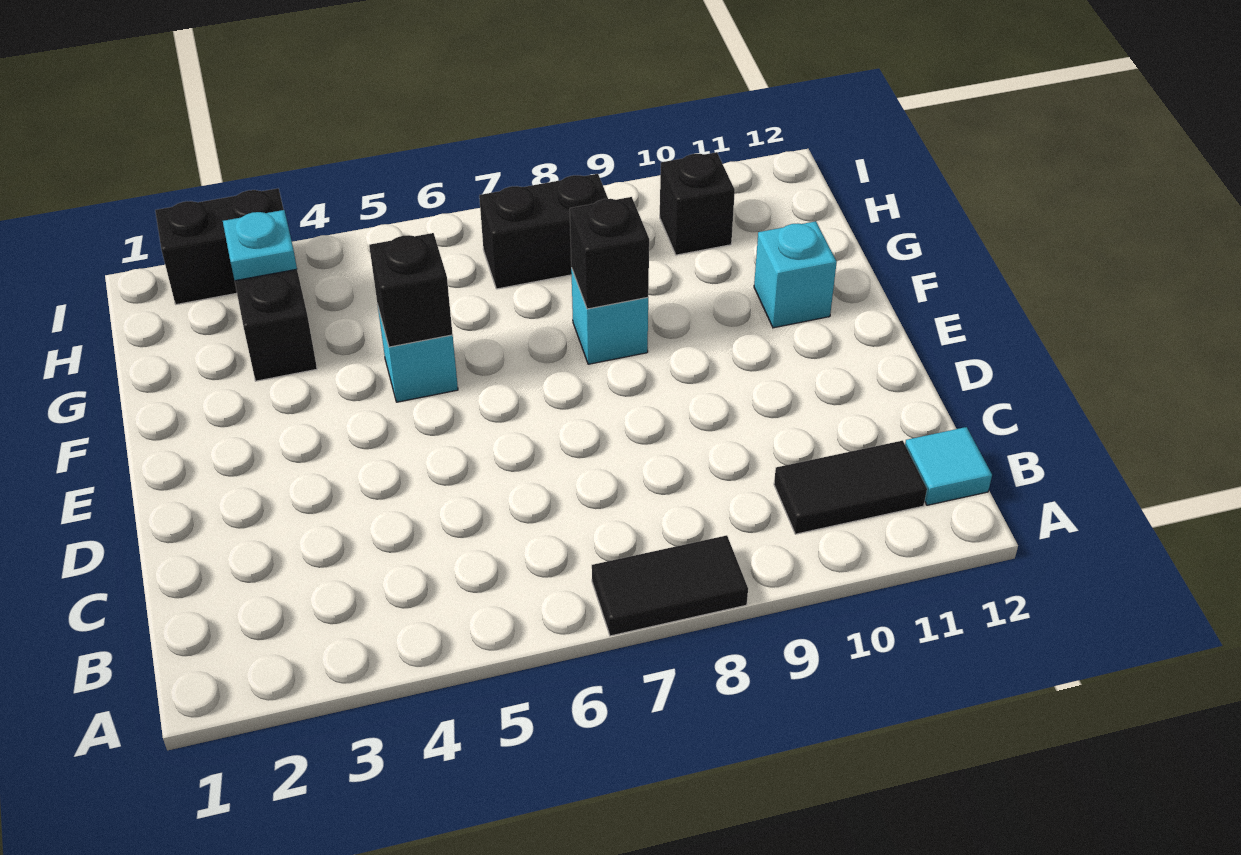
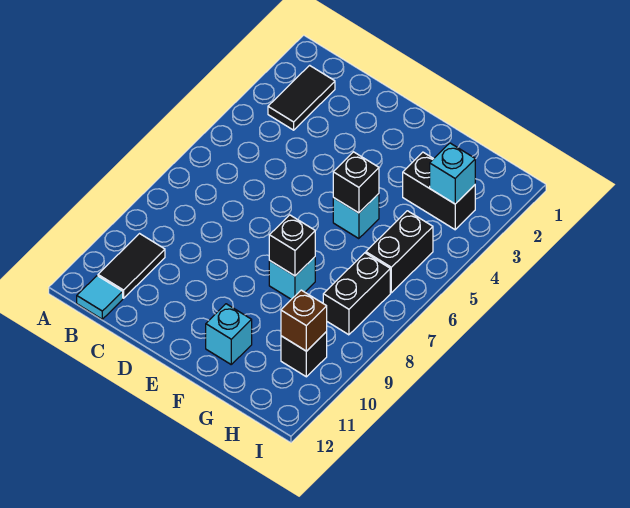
black tile A7:A8 level 1 -> black tile B2:B3 level 1
cyan plate H3 level 2 -> cyan brick H3 level 2
none -> brown brick H10 level 2
black brick I2:I3 level 1 -> black brick H5:H6 level 1

